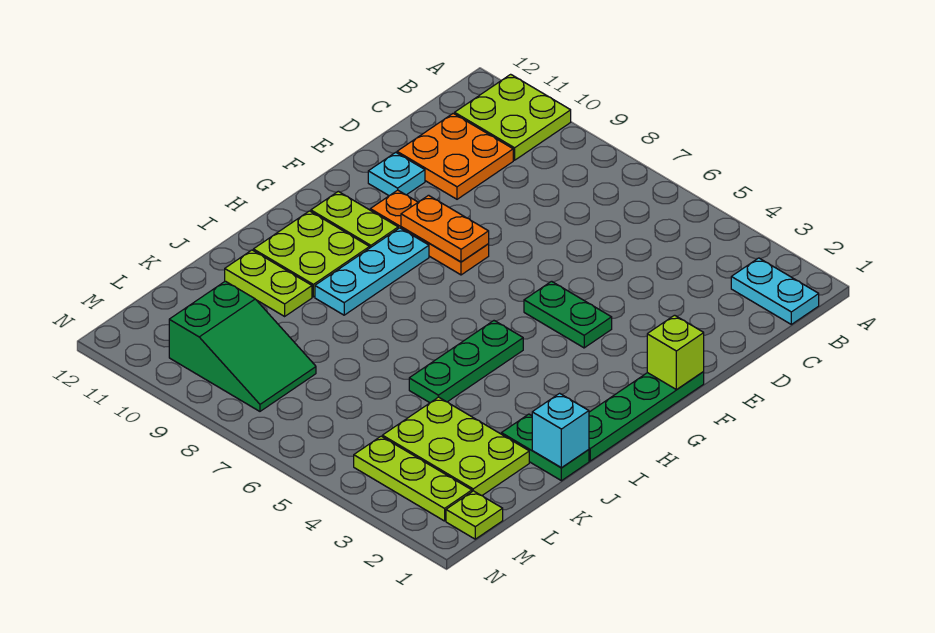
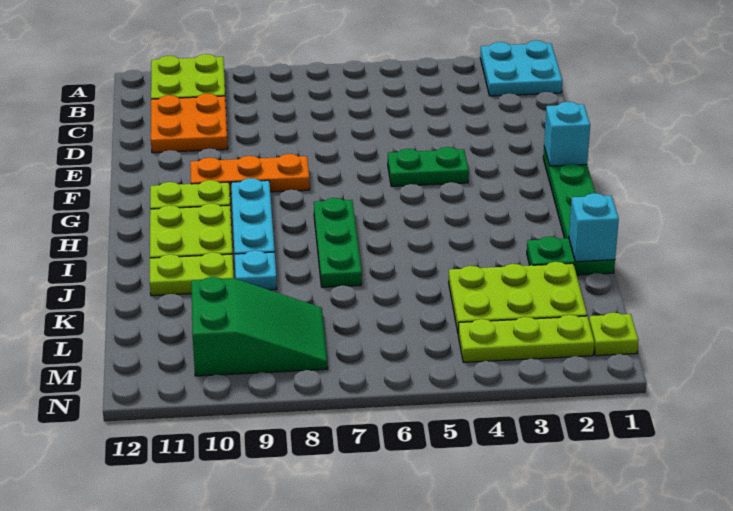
cyan plate B1:B2 level 1 -> cyan plate A1:B2 level 1
cyan plate E11 level 1 -> cyan plate J9 level 1
lime brick F1 level 2 -> cyan brick F1 level 2
orange plate F8:F9 level 2 -> none
green plate H5:J5 level 1 -> green plate H7:J7 level 1

